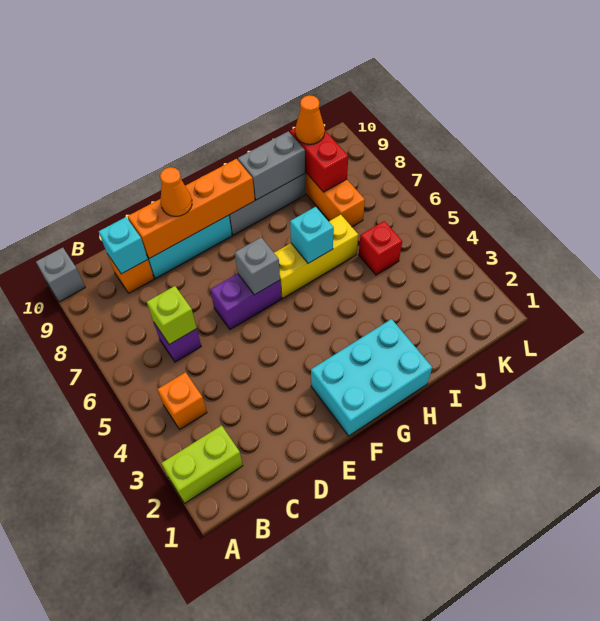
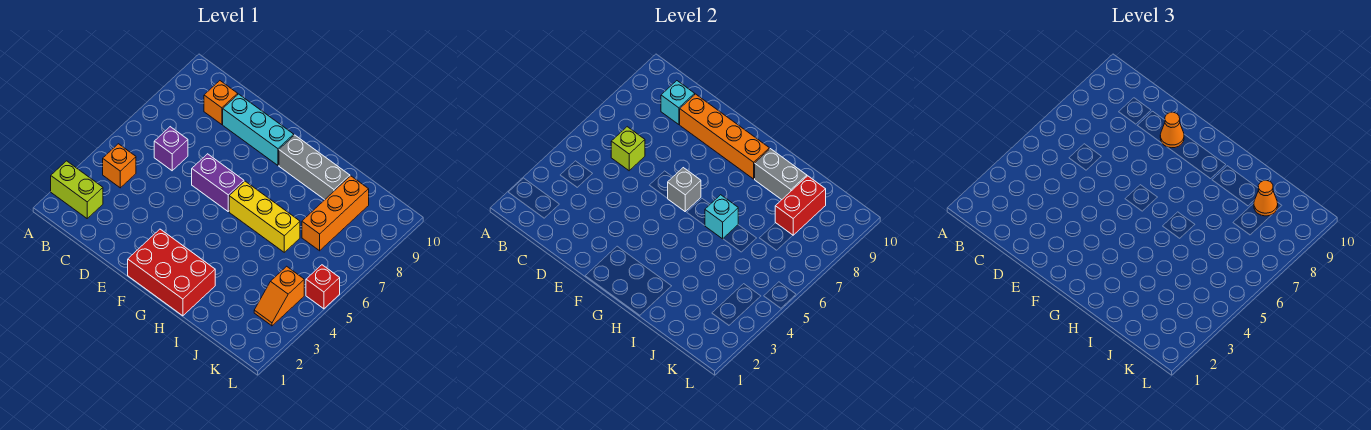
grey brick A10 level 1 -> none
cyan brick F1:H2 level 1 -> red brick F1:H2 level 1
red brick J5 level 1 -> red brick L5 level 1
none -> orange slope K3:K4 level 1 top 4

